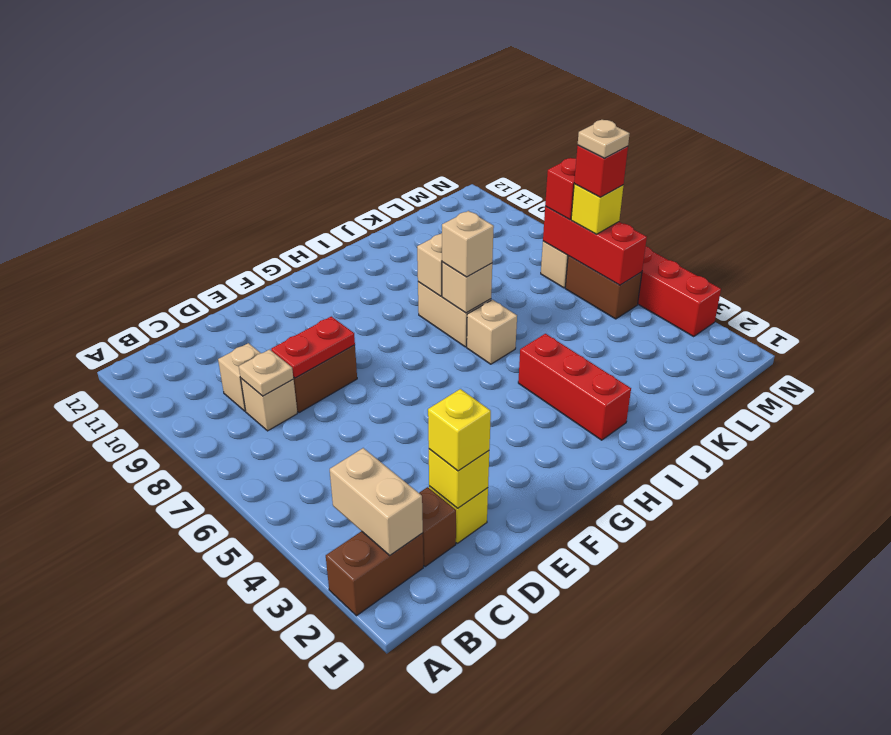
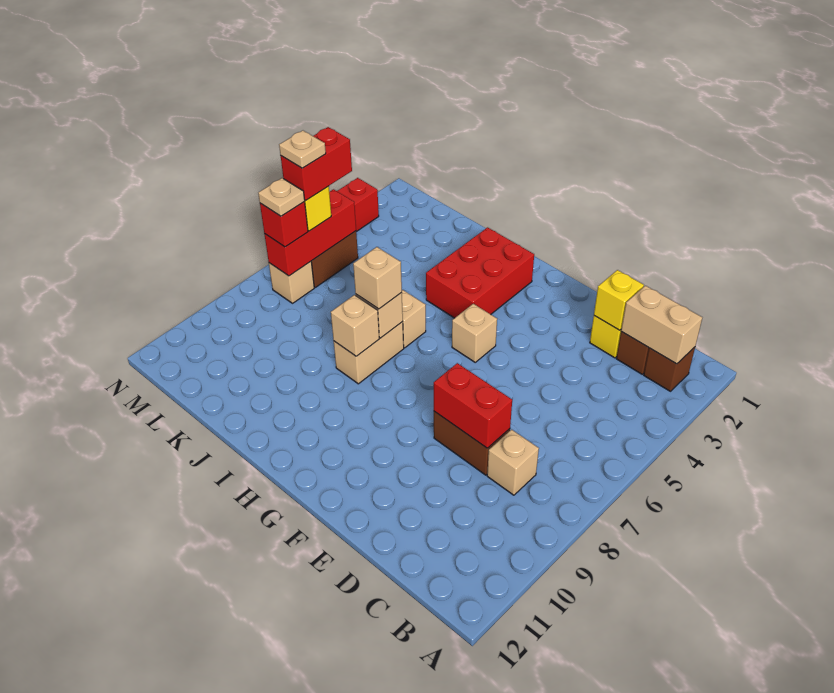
brown brick A2:B2 level 1 -> brown brick B2 level 1
tan brick B2:B3 level 2 -> tan brick B2:C2 level 2
tan plate C8 level 2 -> tan plate M7 level 4
tan brick C9 level 1 -> tan brick G5 level 1
yellow brick D2 level 3 -> none
red plate D8:E8 level 2 -> red brick D8:E8 level 2
red brick I2:I4 level 1 -> red brick H2:I4 level 1
red brick M6 level 4 -> red brick M5:M6 level 4

